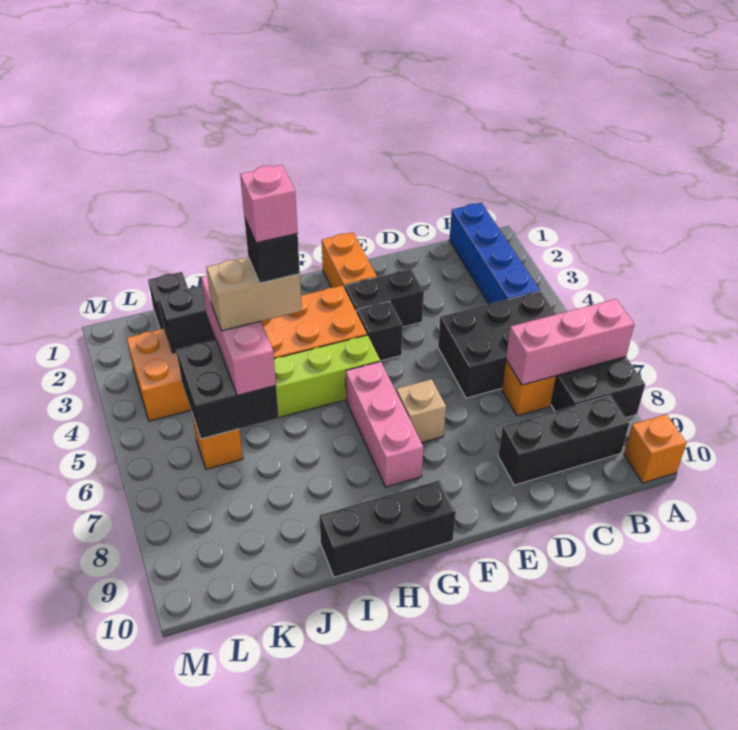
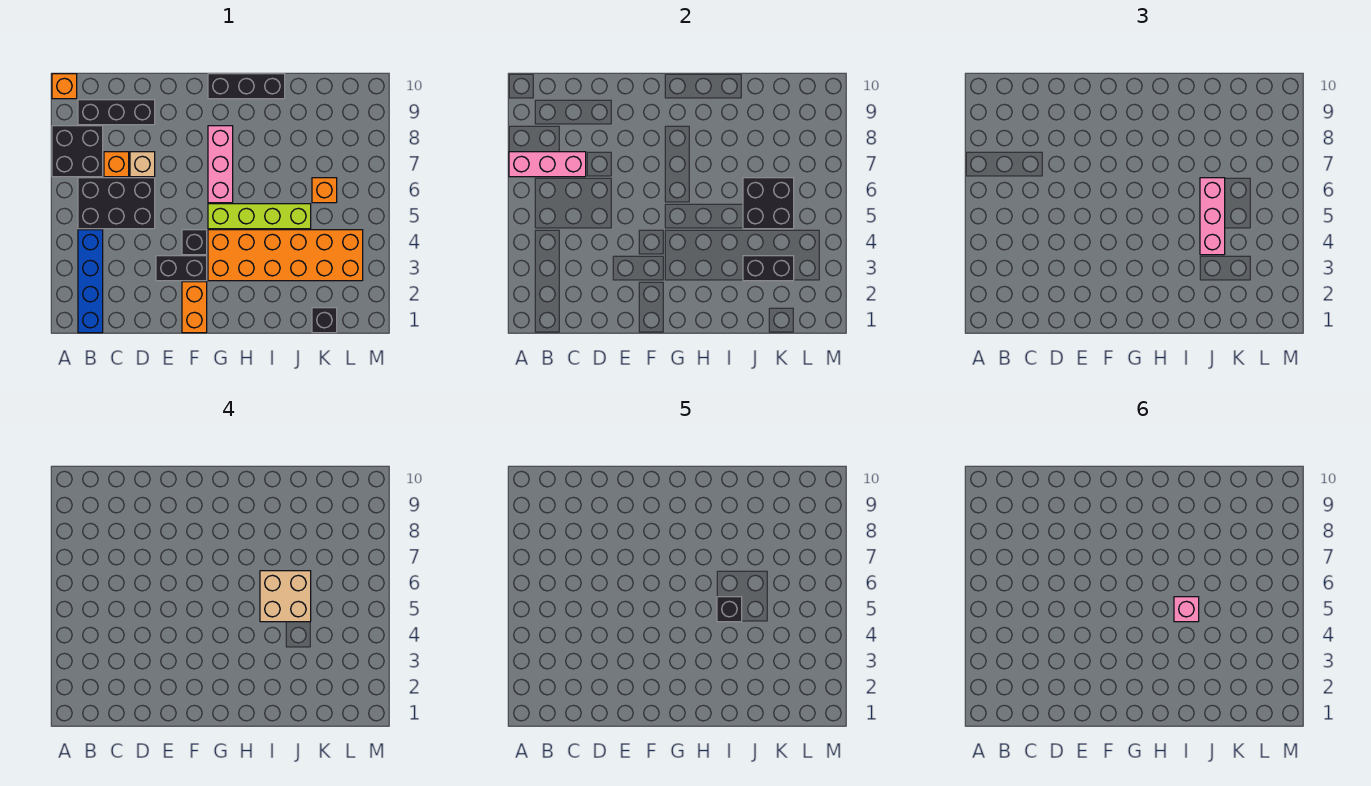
tan brick F7 level 1 -> tan brick D7 level 1
tan brick I5:J5 level 4 -> tan brick I5:J6 level 4

